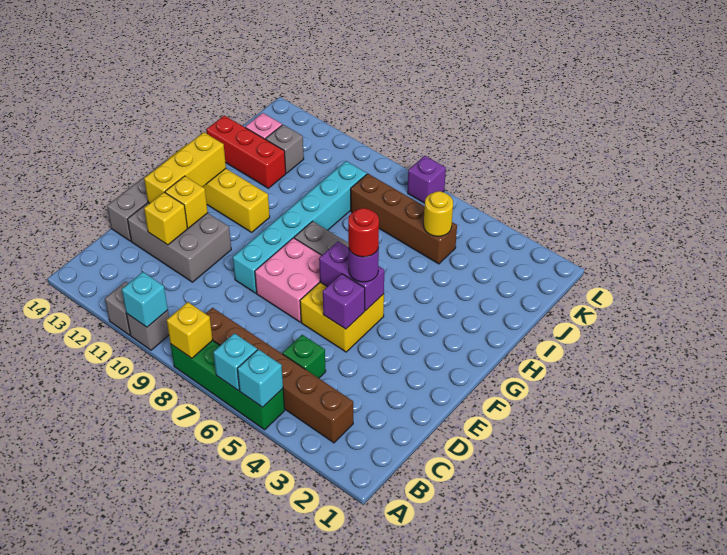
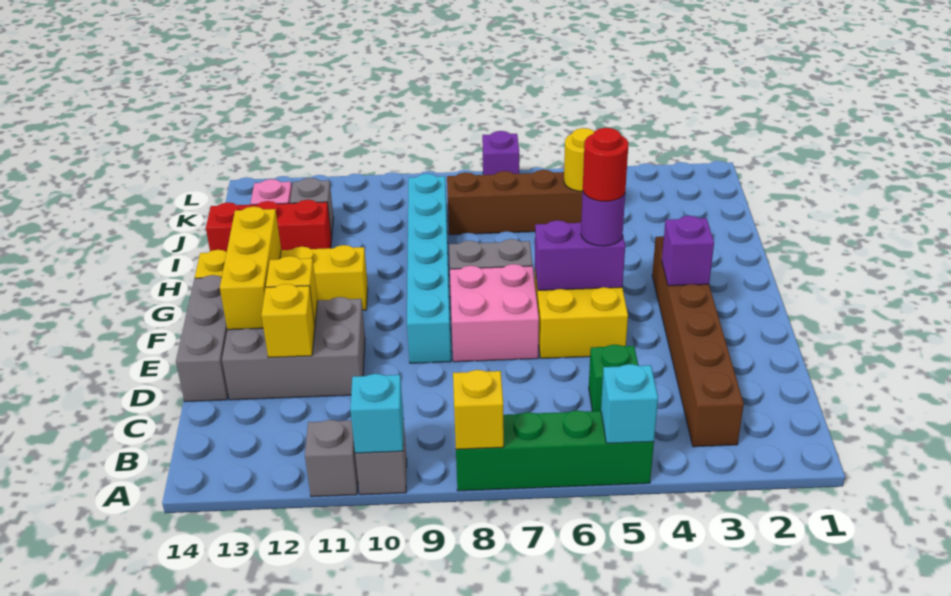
cyan brick A6 level 2 -> none
brown brick B3:B8 level 1 -> brown brick B3:G3 level 1
purple brick E5 level 2 -> purple brick F3 level 2

